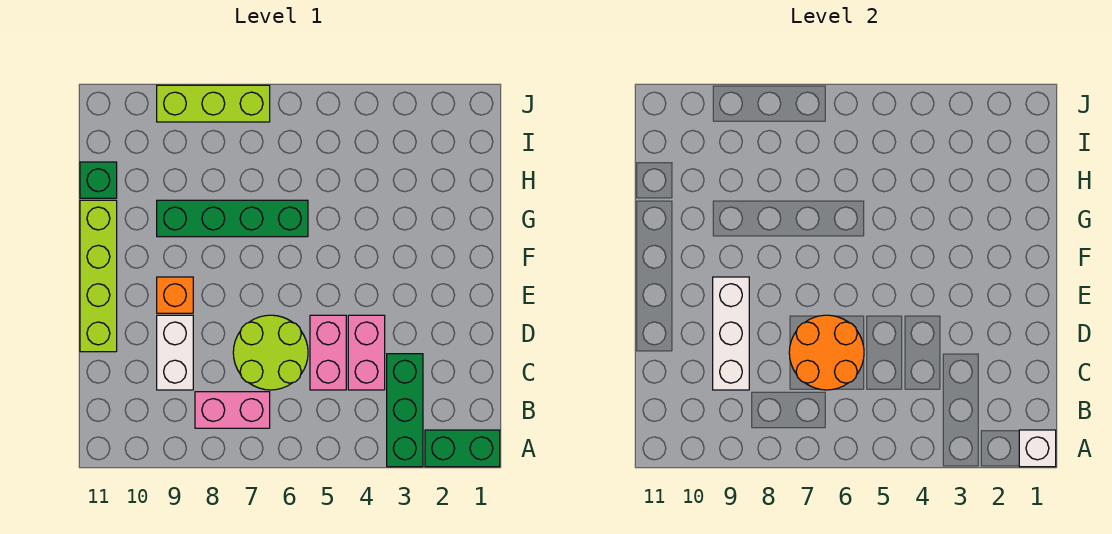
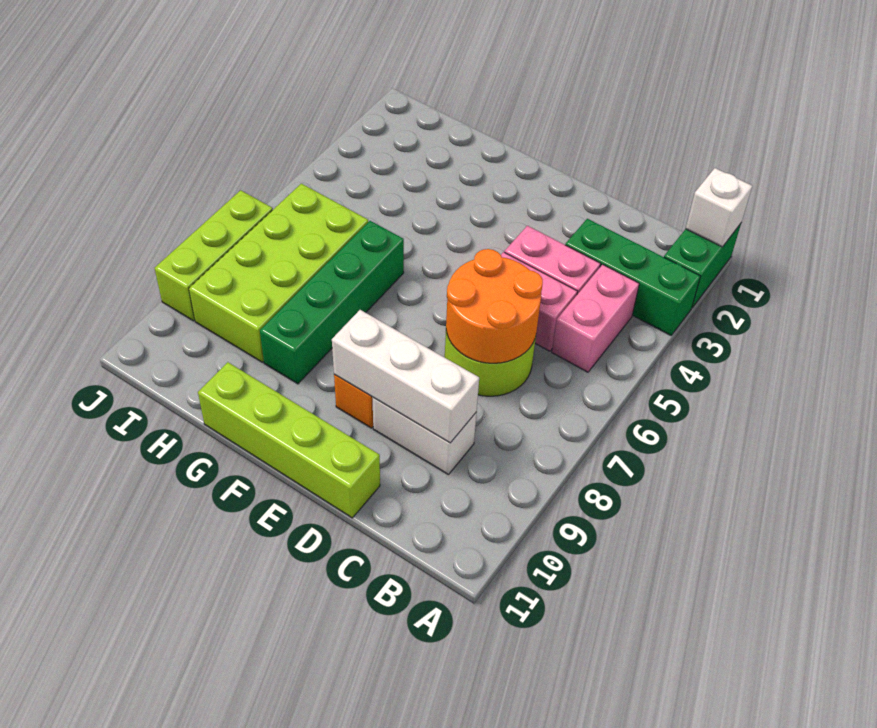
pink brick B7:B8 level 1 -> pink brick B4:B5 level 1
none -> lime brick H6:I9 level 1
green brick H11 level 1 -> none

